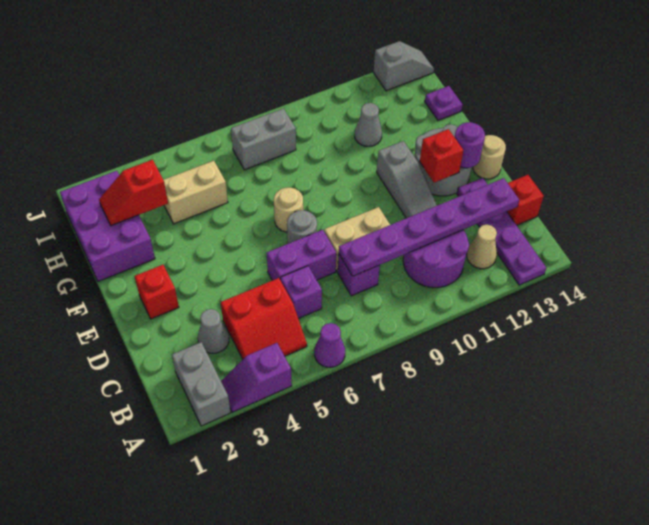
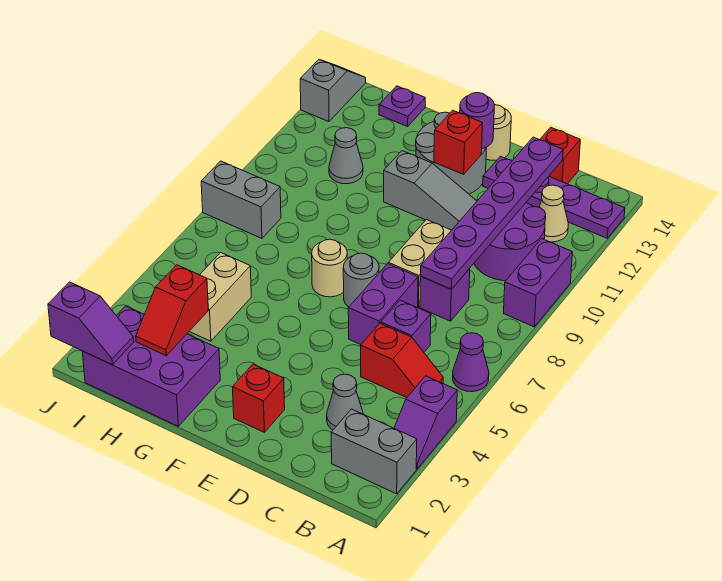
none -> purple brick A9:A10 level 1
red slope B4:C5 level 1 top C -> red slope B5:C5 level 1 top C
none -> purple slope I1:J1 level 2 top J
grey brick I7:I8 level 1 -> grey brick I8:J8 level 1

